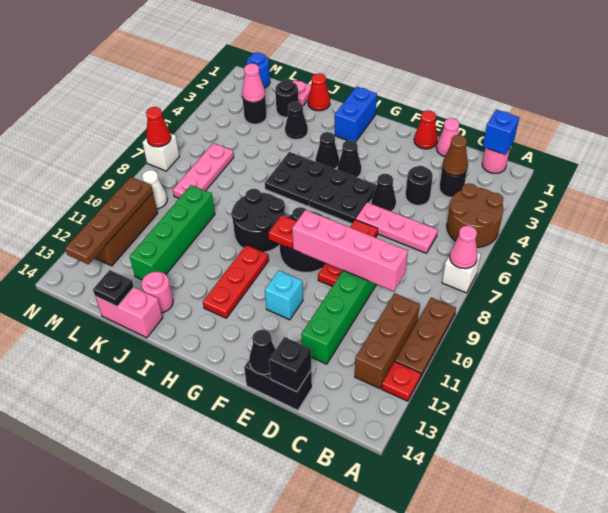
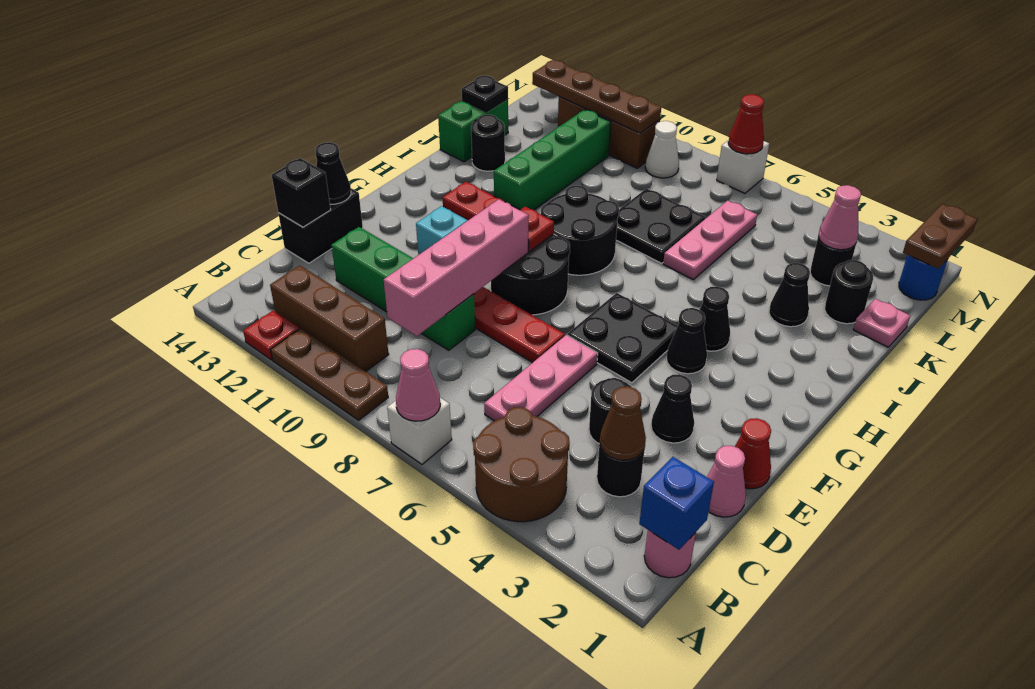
black cone E5 level 1 -> black cone E3 level 1
blue brick H1:H2 level 1 -> none
black plate H5:I6 level 1 -> black plate J7:K8 level 1
red cone J1 level 1 -> none
pink round brick J13 level 1 -> black round brick J13 level 1
pink brick J14:K14 level 1 -> green brick J14:K14 level 1
green brick K9:K12 level 1 -> green brick I11:L11 level 1
pink plate L6:L8 level 1 -> pink plate J6:L6 level 1
none -> brown plate M1:N1 level 2

